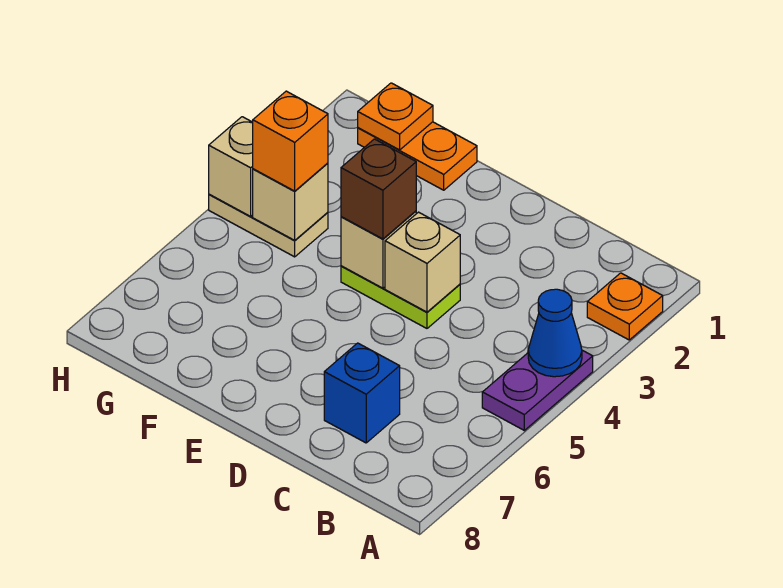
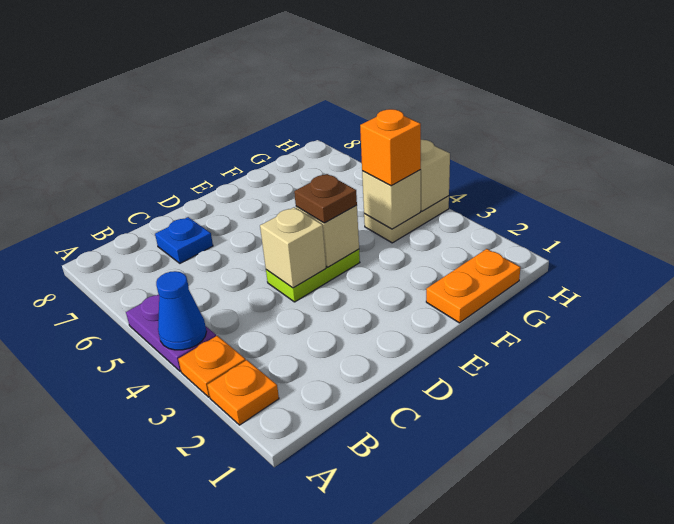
blue brick C7 level 1 -> blue plate C7 level 1
brown brick E4 level 3 -> brown plate E4 level 3
orange plate G1 level 2 -> orange plate A3 level 1

